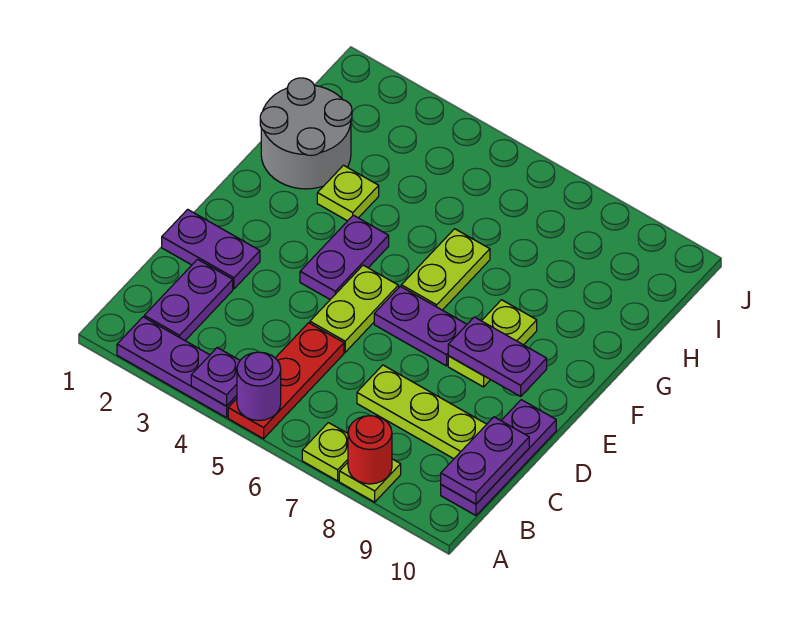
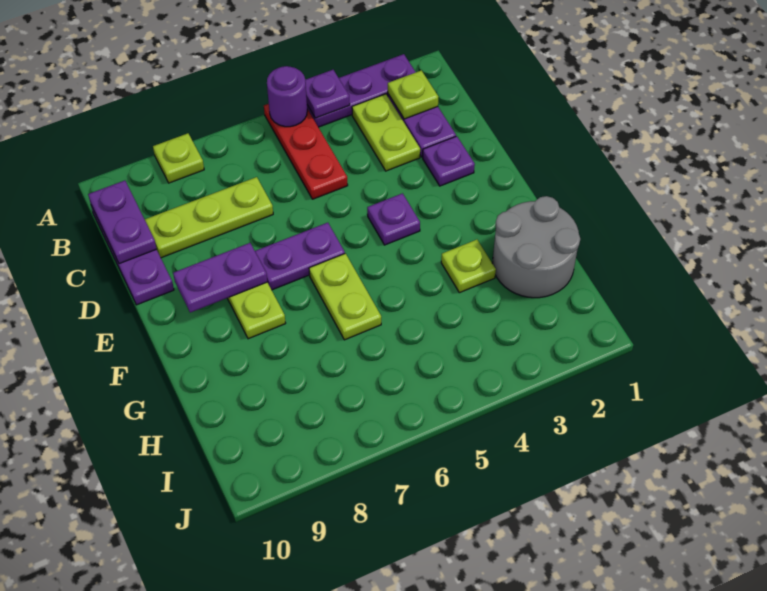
lime plate A7 level 1 -> lime plate B2 level 2
red round brick A8 level 2 -> none
purple plate D1:D2 level 1 -> purple plate D2 level 1
lime plate D5:E5 level 1 -> lime plate B3:C3 level 1
purple plate E4:F4 level 1 -> purple plate E4 level 1

